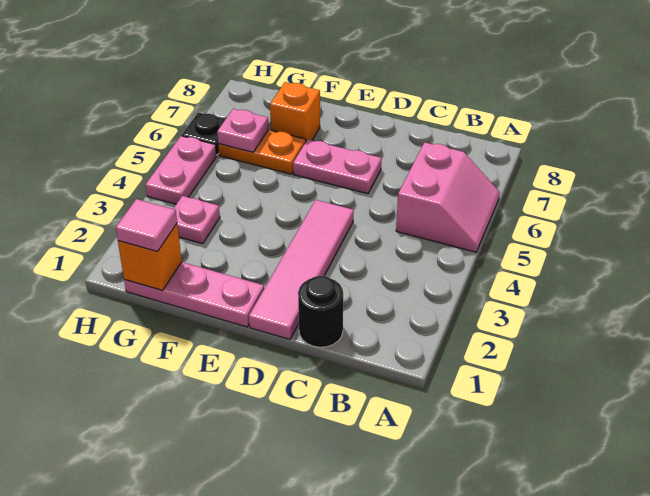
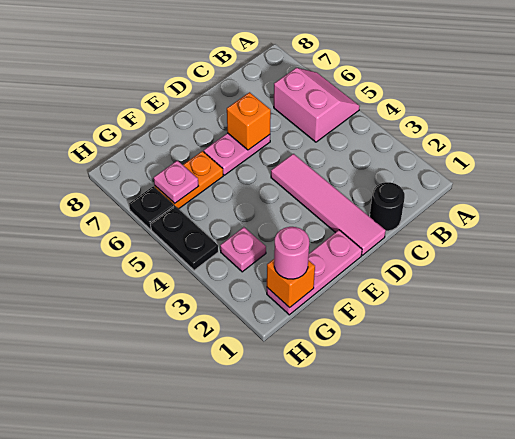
orange brick F7 level 1 -> orange brick D6 level 2
pink tile G1 level 3 -> pink round brick G1 level 3
pink plate H4:H5 level 1 -> black plate H4:H5 level 1

